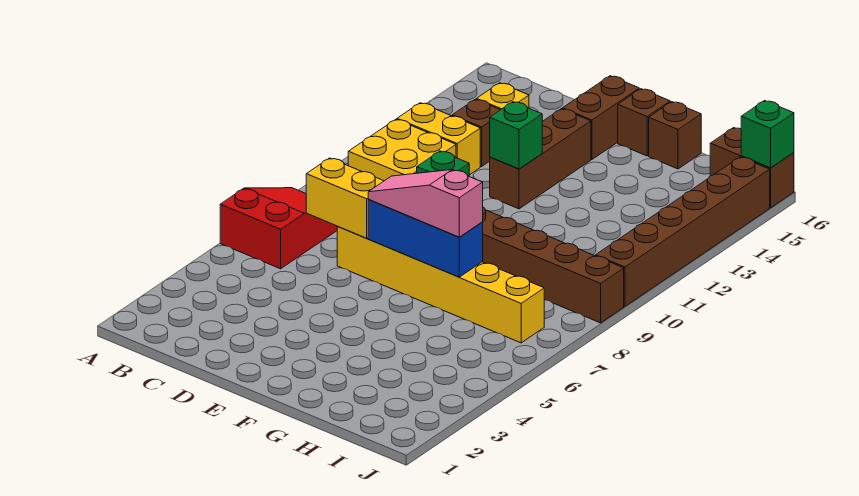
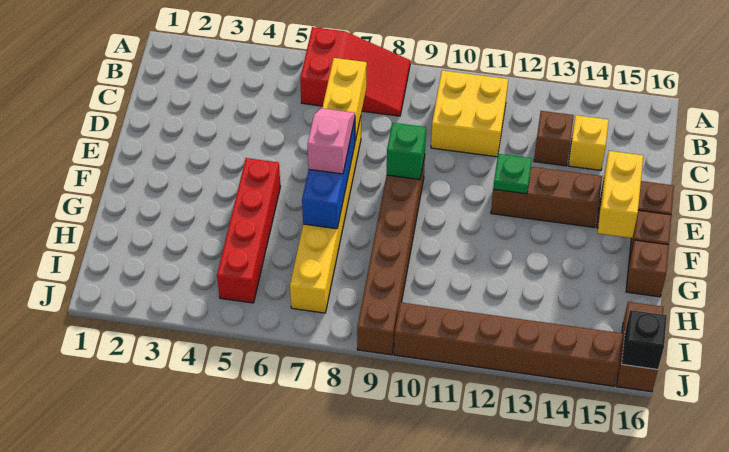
yellow brick B12:C12 level 1 -> yellow brick E15:F15 level 2
pink slope E7:G7 level 3 top G -> pink slope E7:F7 level 3 top F
green brick E12 level 2 -> green plate E12 level 2
none -> red brick F5:I5 level 1
green brick J16 level 2 -> black brick J16 level 2

